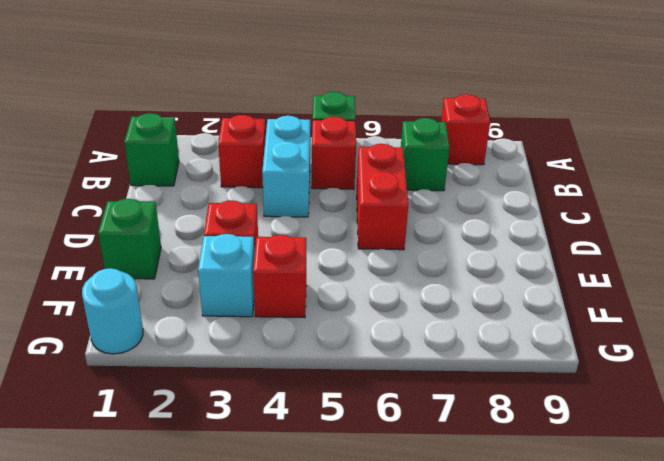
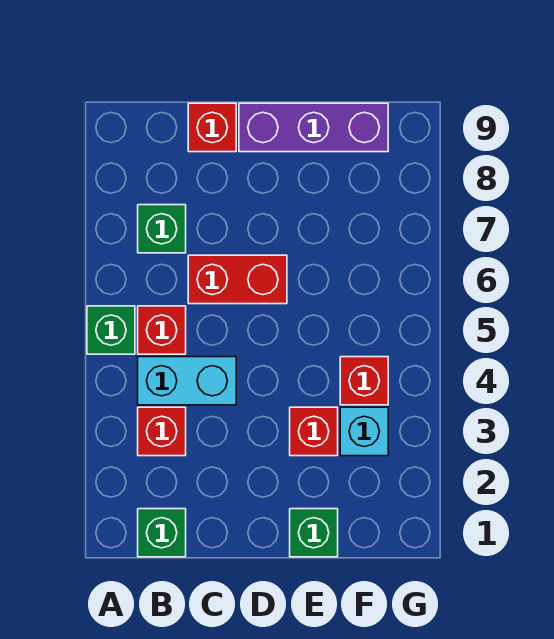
red brick A8 level 1 -> red brick C9 level 1
none -> purple brick D9:F9 level 1
cyan round brick G1 level 1 -> none

